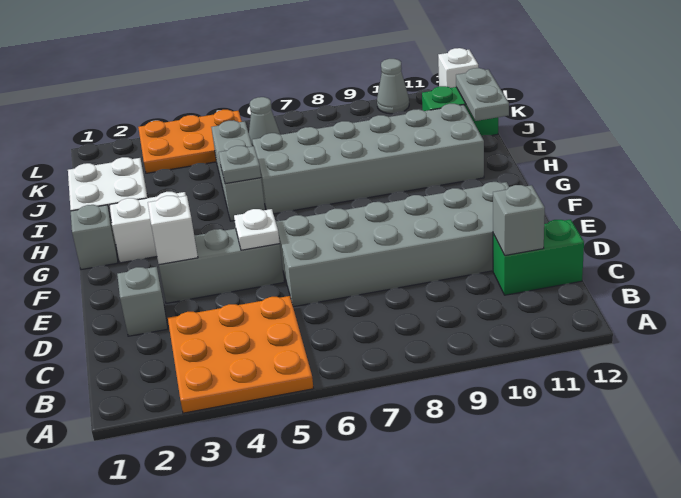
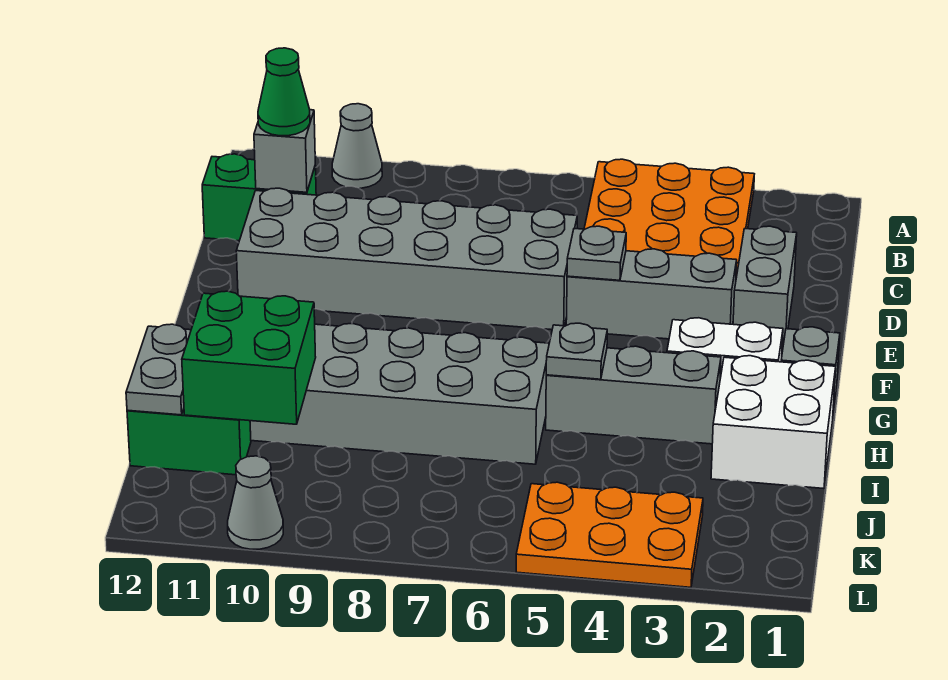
none -> green cone C11 level 3
grey brick D2 level 1 -> grey brick D2:E2 level 1
white brick E3 level 2 -> none
white plate E5 level 2 -> grey plate E5 level 2
grey brick H5:J5 level 1 -> grey brick H3:H5 level 1
none -> green brick I10:J11 level 2
grey cone K6 level 1 -> grey cone A10 level 1
white brick L12 level 1 -> none

